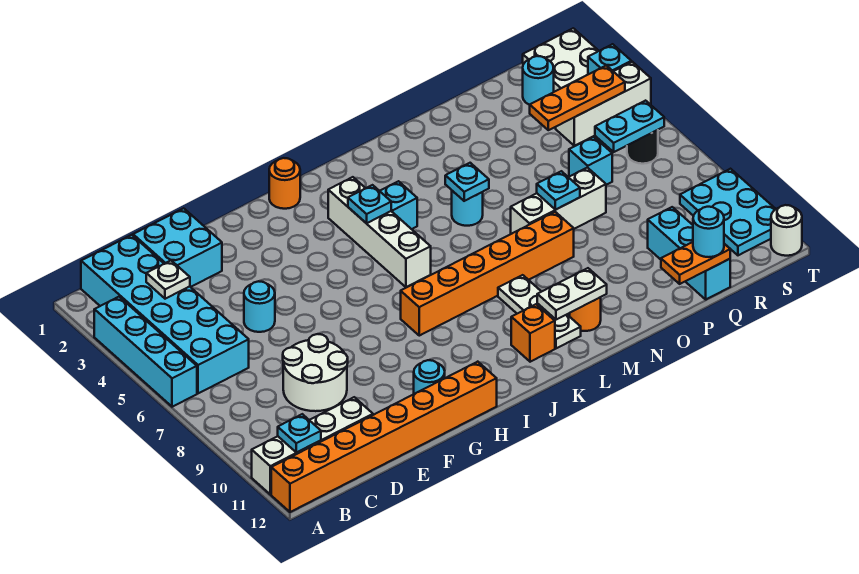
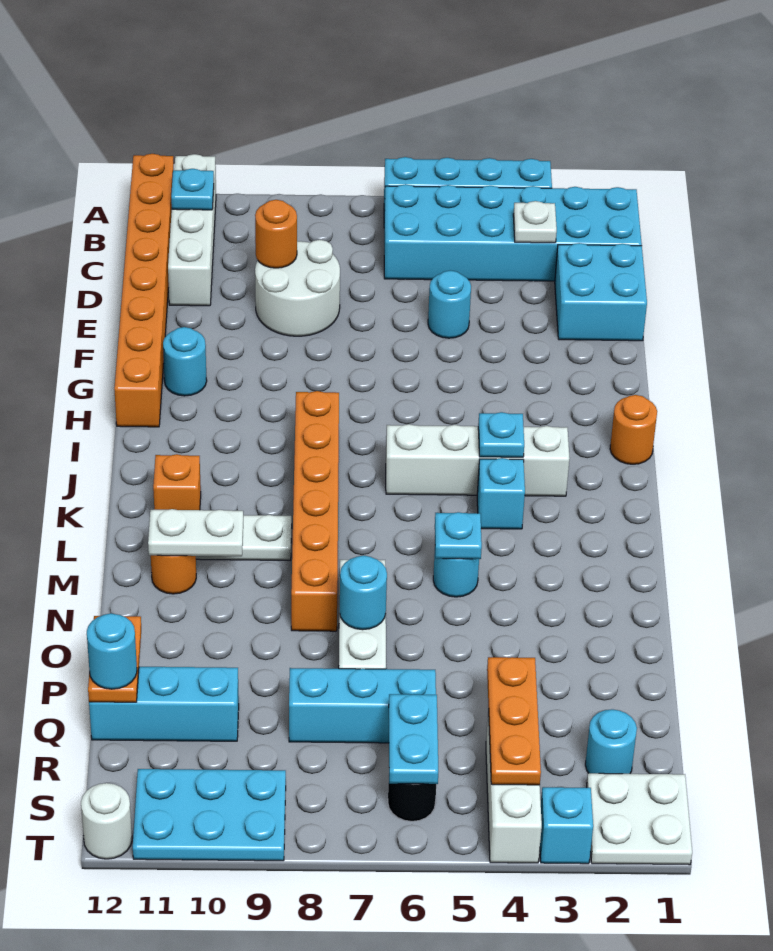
none -> orange round brick D9 level 2
white plate L11:M11 level 2 -> white plate M10:M11 level 2
cyan plate O7 level 2 -> cyan round brick O7 level 2
cyan brick Q6 level 1 -> cyan brick Q6:Q8 level 1

